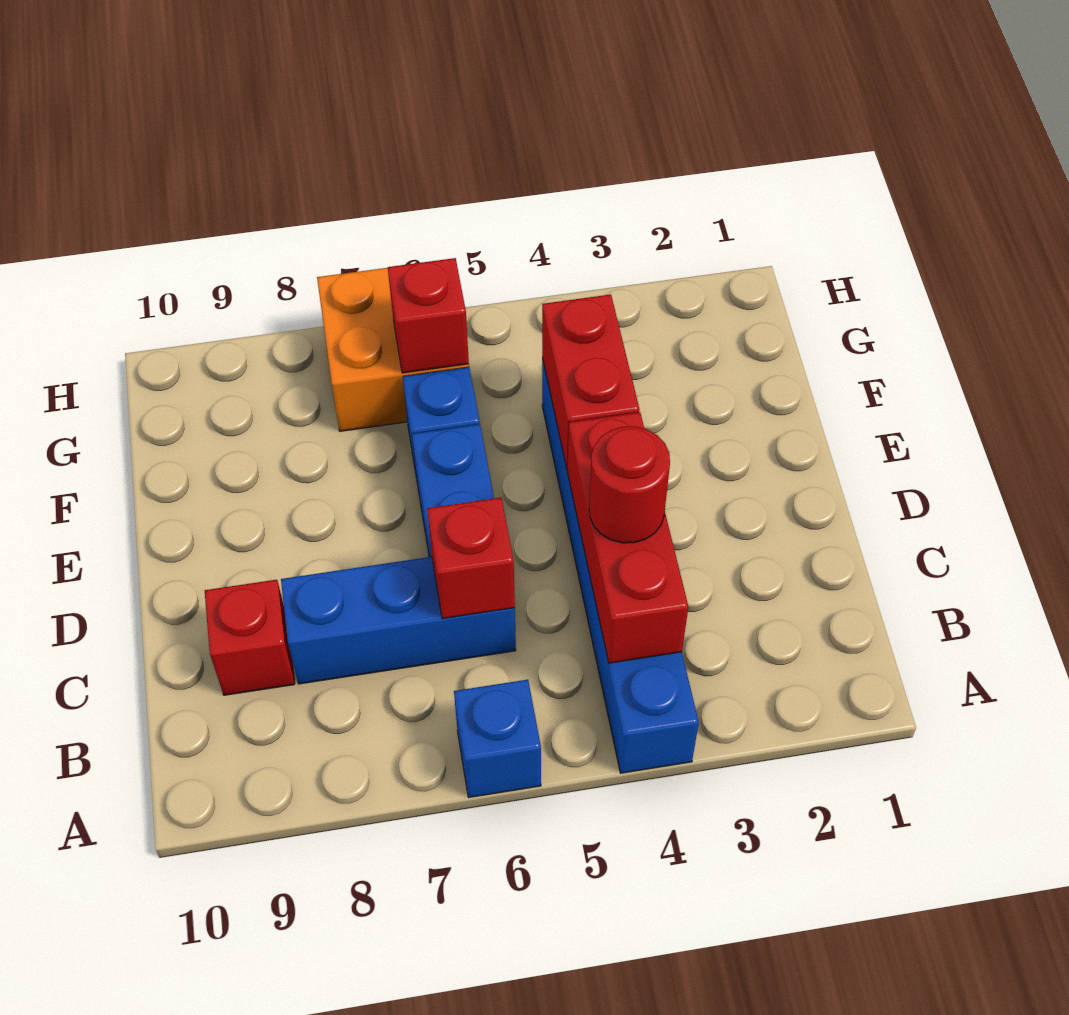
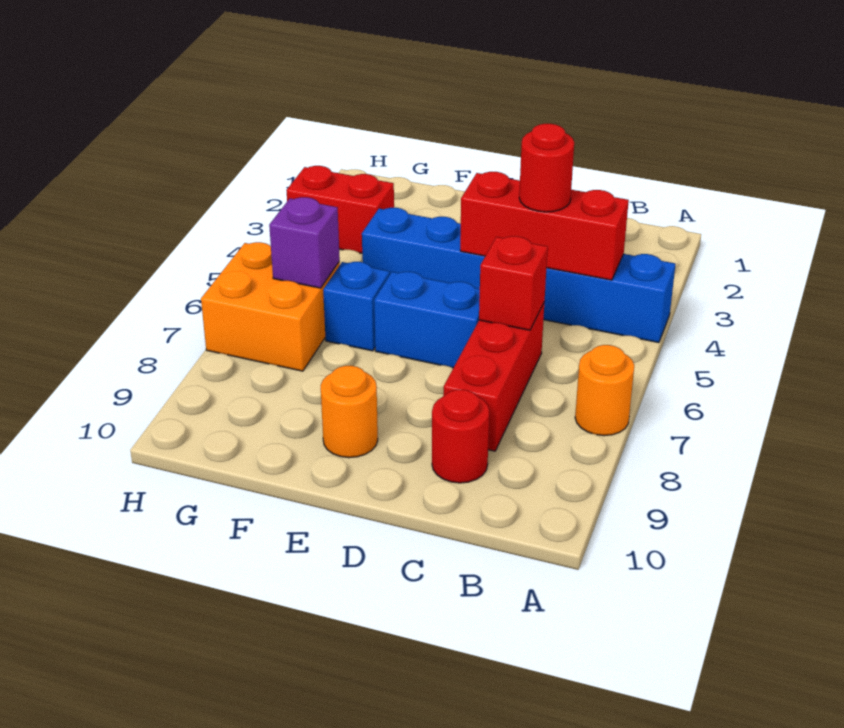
blue brick A6 level 1 -> none
none -> orange round brick A7 level 1
blue brick C6:C8 level 1 -> red brick C6:C8 level 1
red brick C9 level 1 -> red round brick C9 level 1
red brick E4:F4 level 2 -> red brick G3:H3 level 1
none -> orange round brick E9 level 1
red brick G6 level 2 -> purple brick G6 level 2

